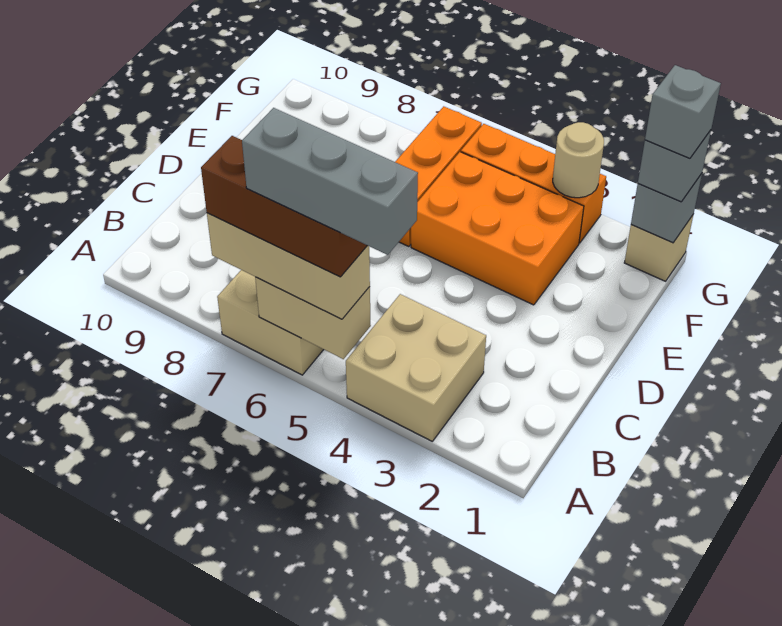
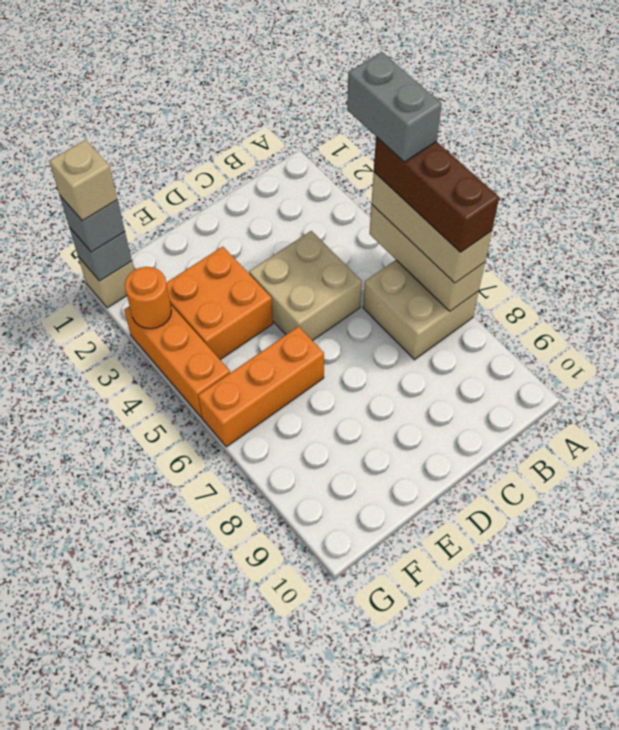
tan brick A3:B4 level 1 -> tan brick C4:D5 level 1
grey brick A4:A6 level 5 -> grey brick A4:A5 level 5
tan brick A5:A6 level 2 -> tan brick A5:A7 level 2
orange brick E3:F5 level 1 -> orange brick E3:F4 level 1
grey brick G1 level 4 -> tan brick G1 level 4
tan round brick G3 level 2 -> orange round brick G3 level 2

